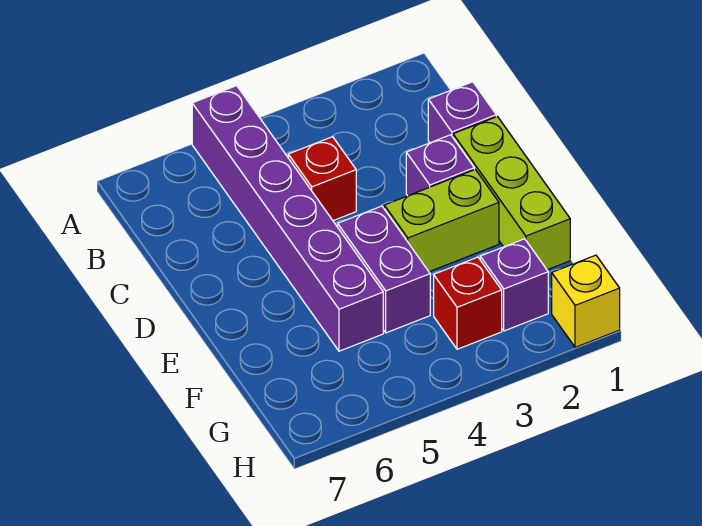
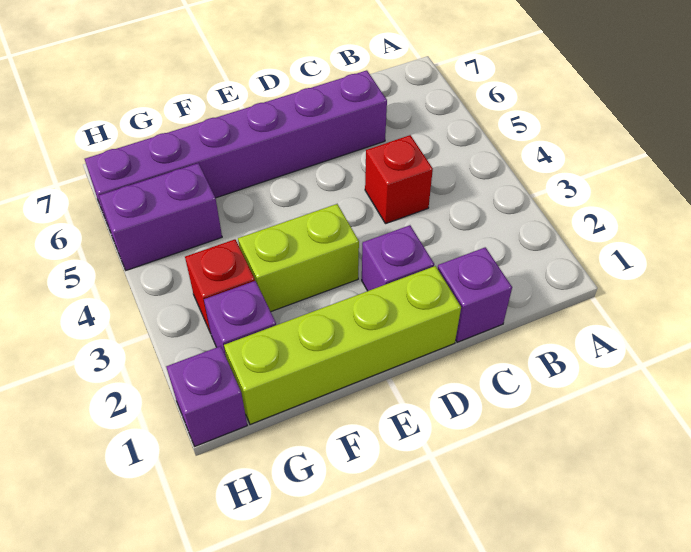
purple brick A5:F5 level 1 -> purple brick C6:H6 level 1
lime brick D1:F1 level 1 -> lime brick D1:G1 level 1
lime brick E2:E3 level 1 -> lime brick E3:F3 level 1
purple brick E4:F4 level 1 -> purple brick G5:H5 level 1
yellow brick H1 level 1 -> purple brick H1 level 1

